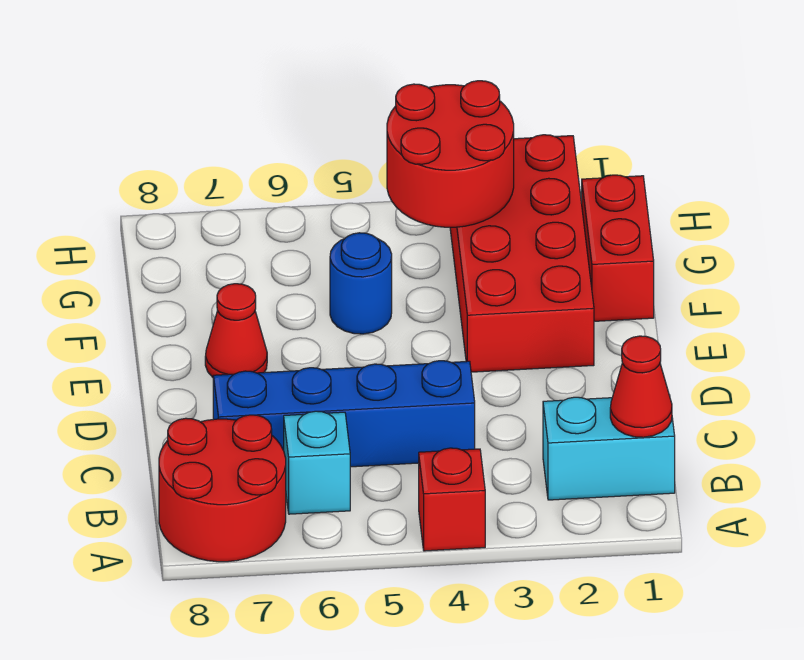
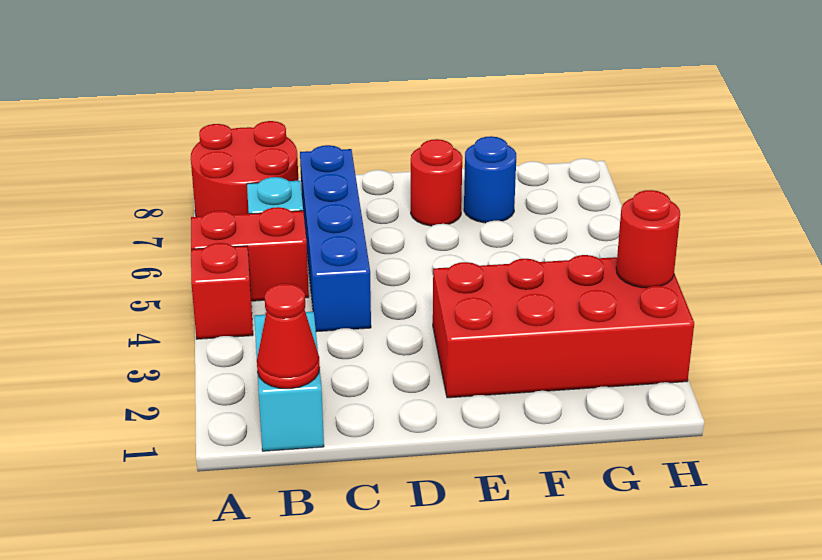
red cone E7 level 1 -> red round brick E7 level 1
red brick F1:G1 level 1 -> red brick A5:B5 level 1
blue round brick F5 level 1 -> blue round brick F7 level 1
red round brick G3:H4 level 2 -> red round brick H3 level 2

